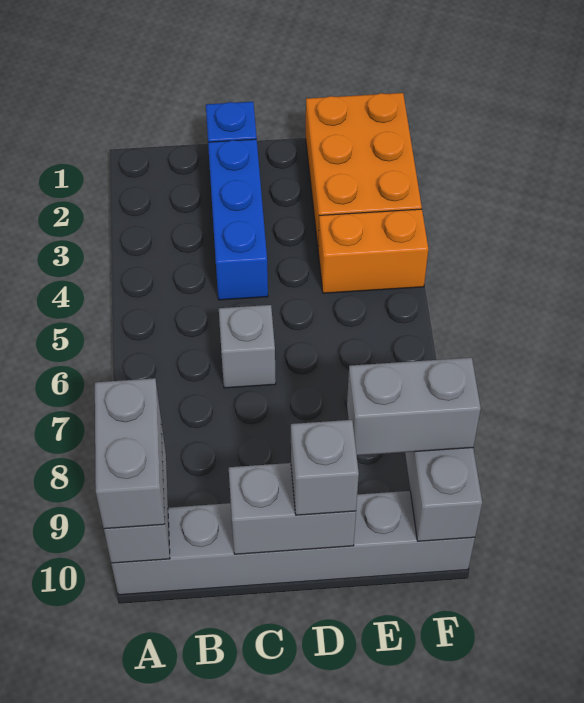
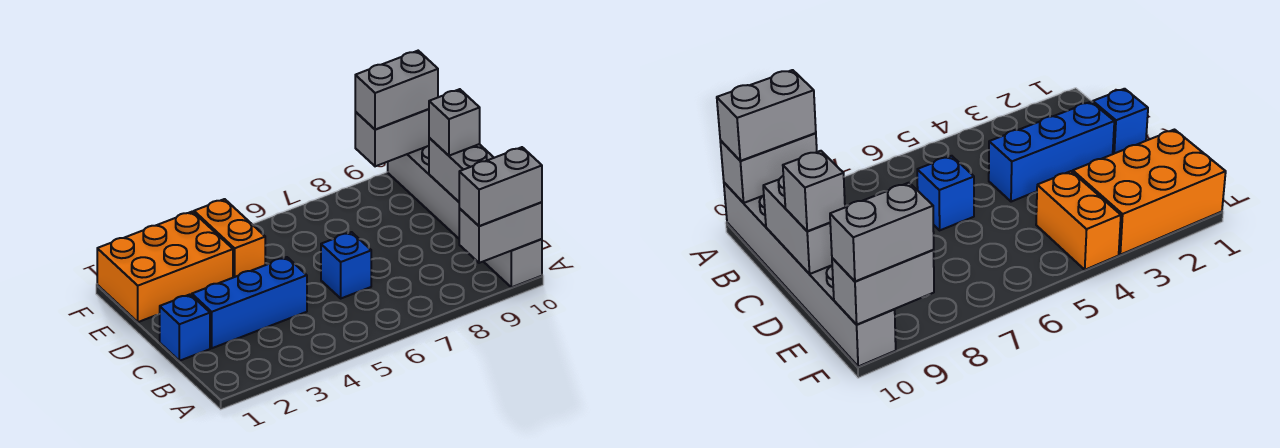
grey brick C6 level 1 -> blue brick C6 level 1
grey brick E9:F9 level 3 -> grey brick F9:F10 level 3

